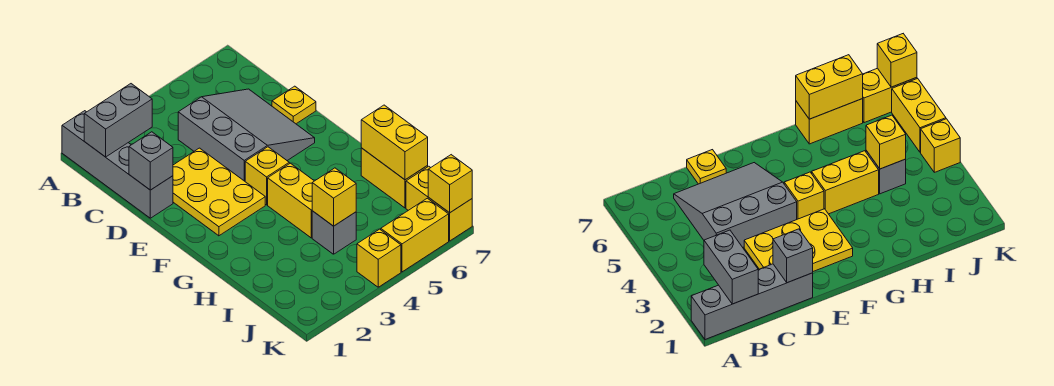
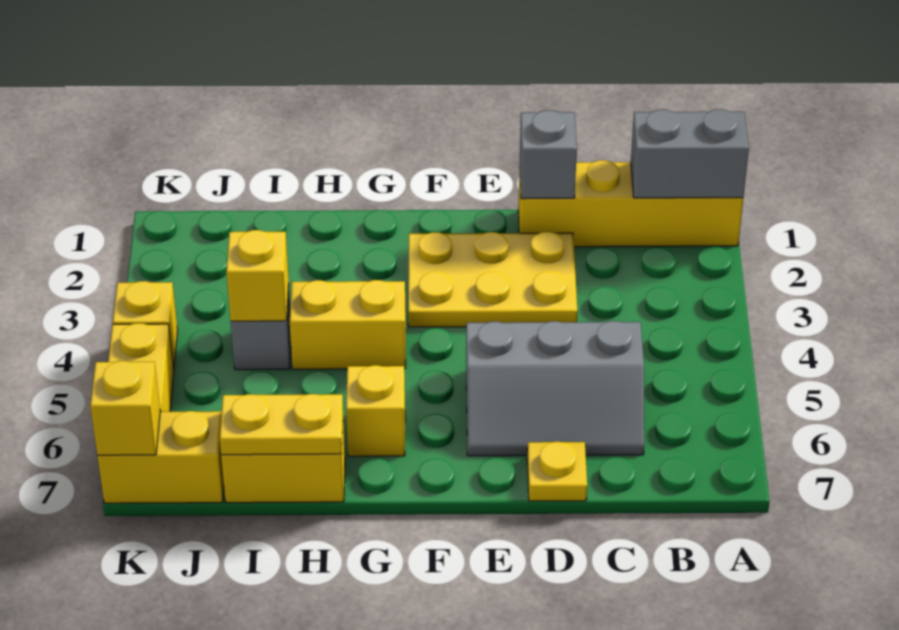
grey brick A1:D1 level 1 -> yellow brick A1:D1 level 1
grey brick B1:B2 level 2 -> grey brick A1:B1 level 2
grey slope C4:E6 level 1 top 4 -> grey slope C5:E6 level 1 top 5
yellow brick F4 level 1 -> yellow brick G6 level 1
yellow brick H7:I7 level 2 -> yellow plate H7:I7 level 2

